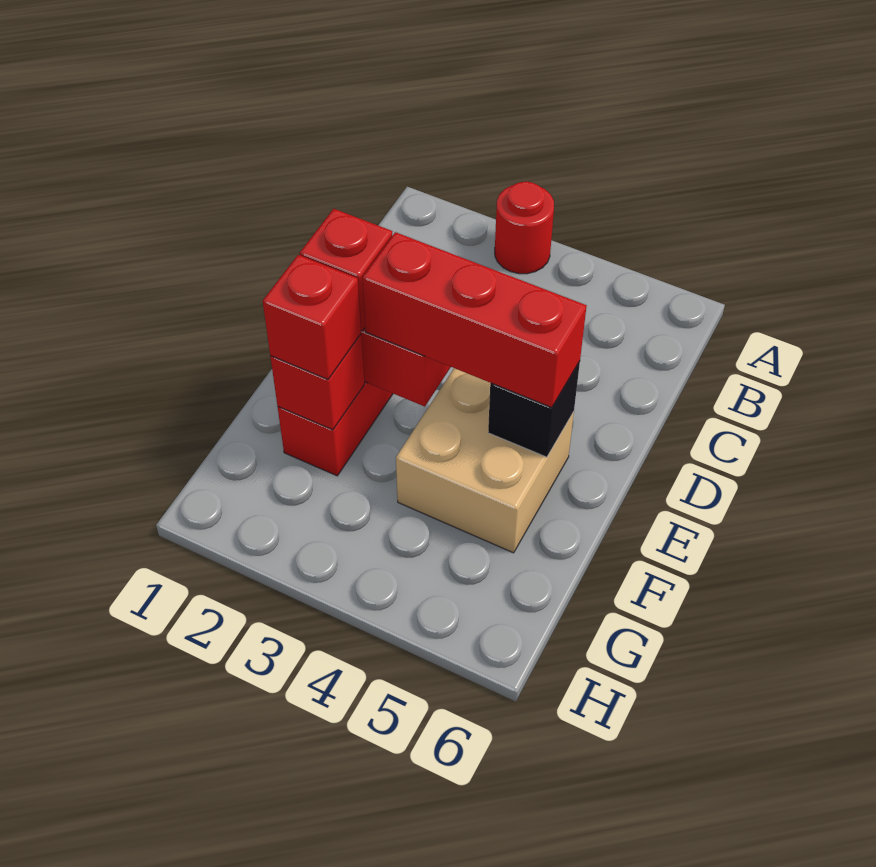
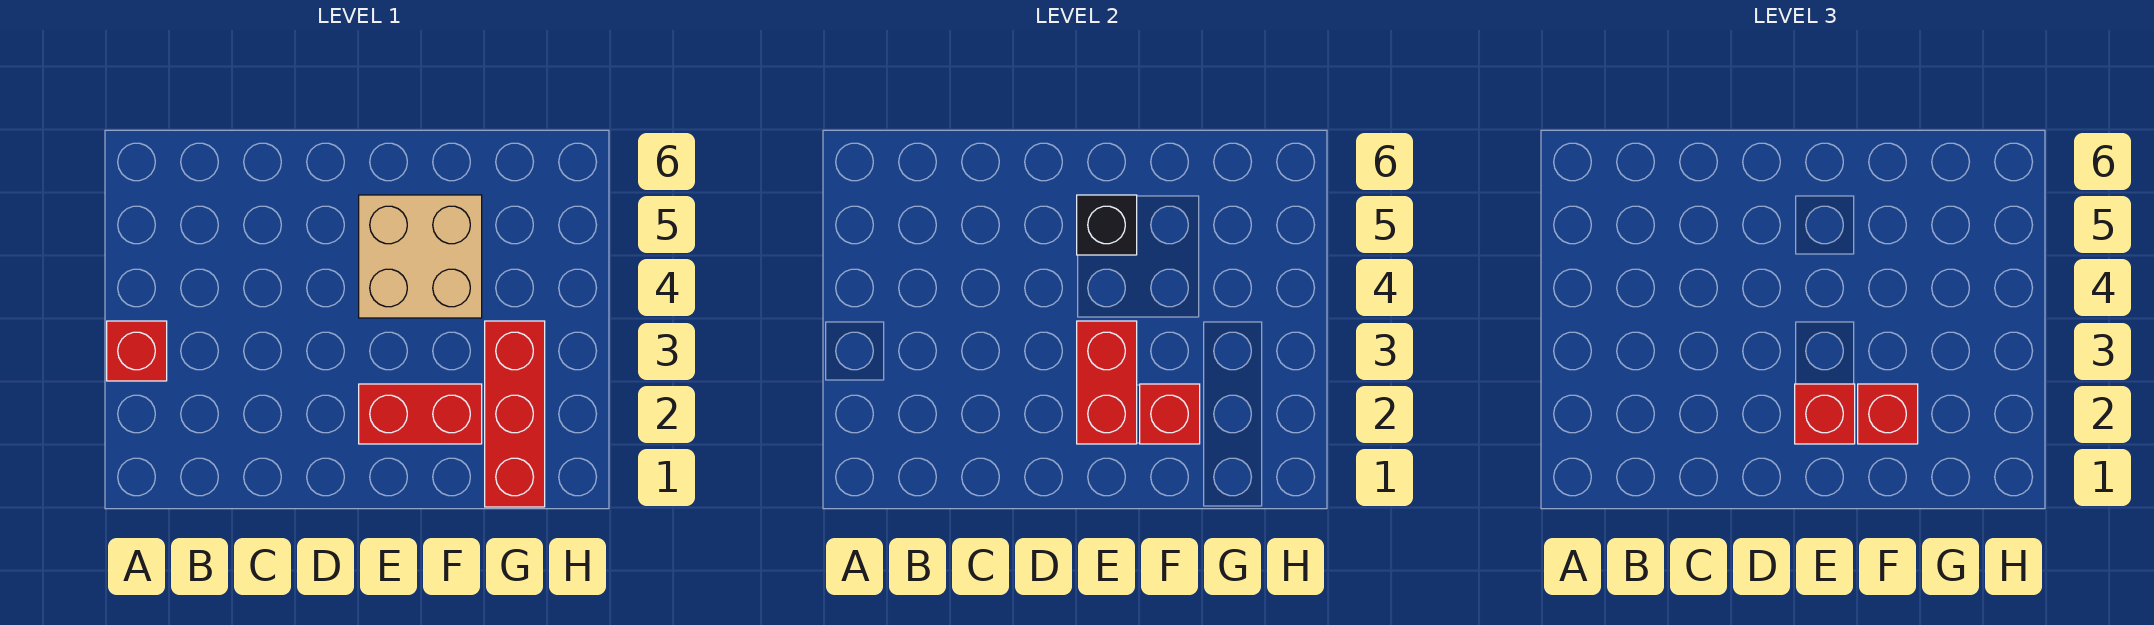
red round brick A3 level 1 -> red brick A3 level 1
red brick E3:E5 level 3 -> red brick G1:G3 level 1

